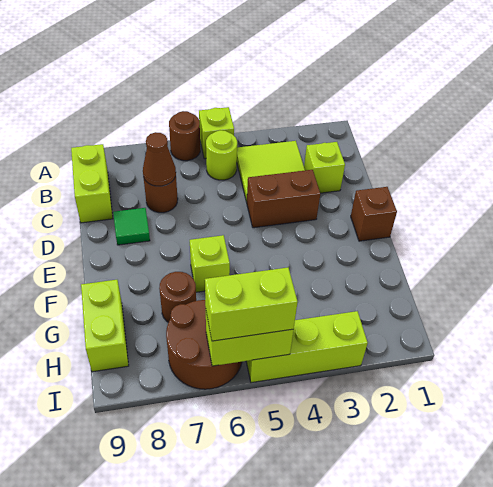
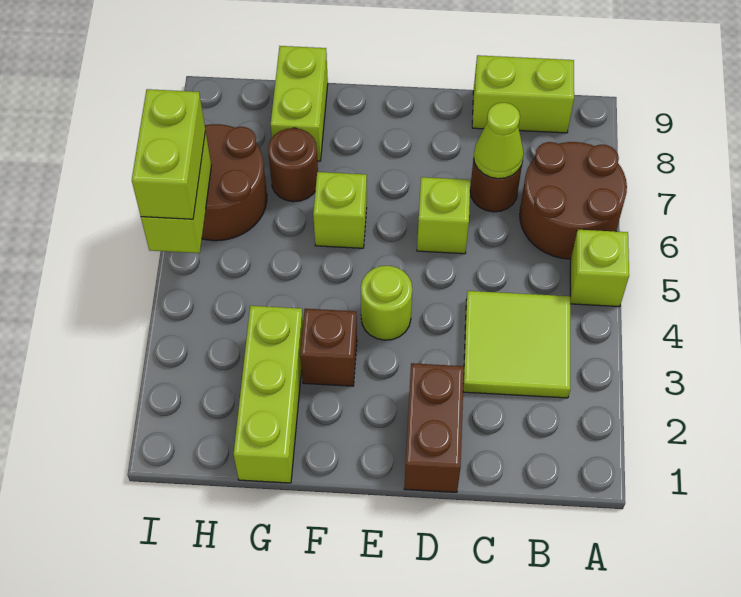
brown round brick A6 level 1 -> brown round brick A6:B7 level 1
lime round brick B5 level 1 -> lime round brick E4 level 1
lime brick C2 level 1 -> lime brick D6 level 1
brown cone C7 level 2 -> lime cone C7 level 2
brown brick D3:D4 level 1 -> brown brick D1:D2 level 1
green tile D8 level 1 -> none
brown brick E1 level 1 -> brown brick F3 level 1
lime brick G9:H9 level 1 -> lime brick G8:G9 level 1
lime brick I3:I5 level 1 -> lime brick G1:G3 level 1

